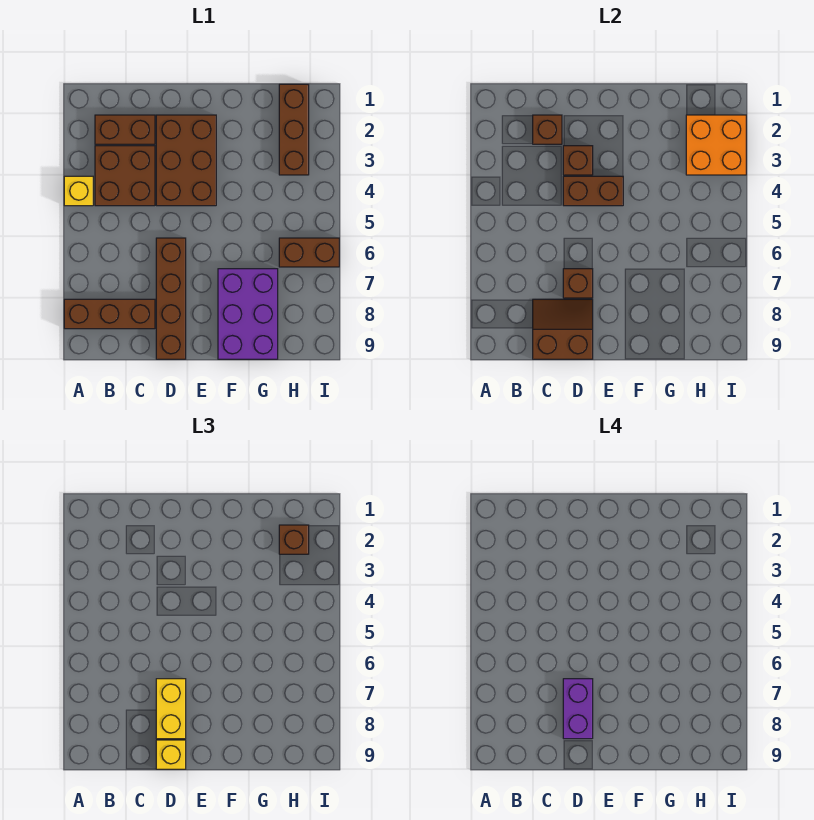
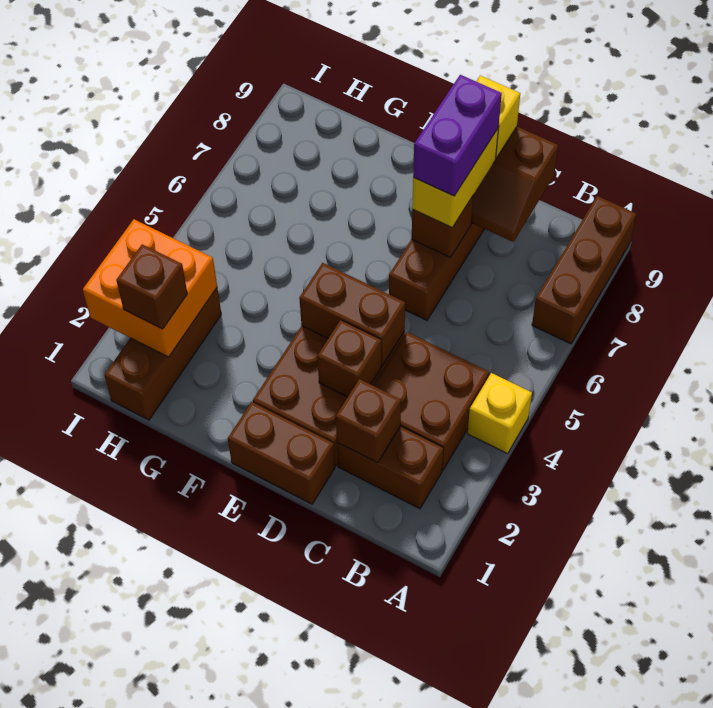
brown brick A8:C8 level 1 -> brown brick A7:A9 level 1
purple brick F7:G9 level 1 -> none
brown brick H6:I6 level 1 -> brown brick D1:E1 level 1

